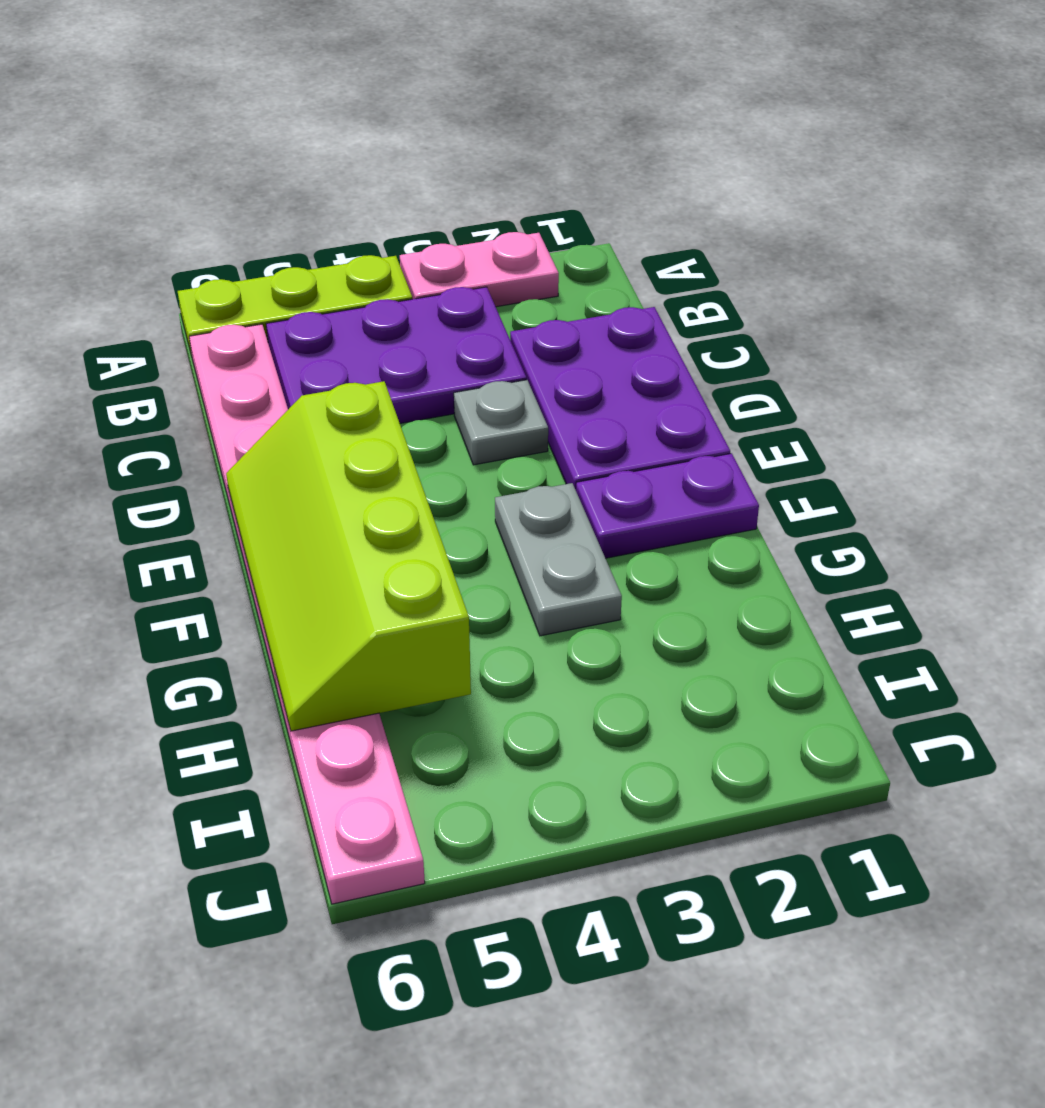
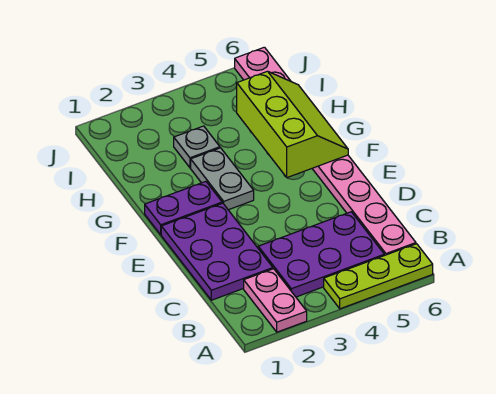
pink plate A2:A3 level 1 -> pink plate A2:B2 level 1
grey plate D3 level 1 -> grey plate H3 level 1
lime slope E5:H6 level 2 top 5 -> lime slope F5:H6 level 2 top 5

